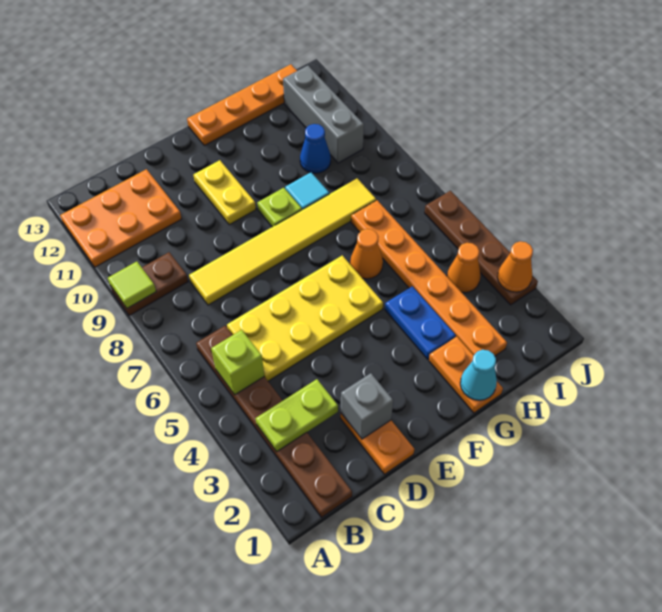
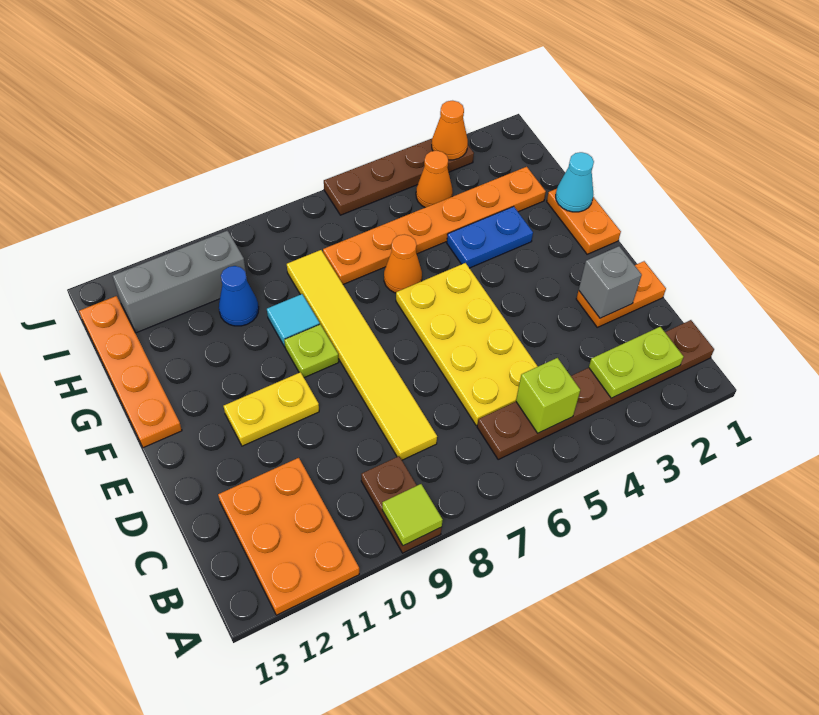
lime plate B3:C3 level 2 -> lime plate B2:B3 level 2
orange plate G1:G2 level 1 -> orange plate F1:G1 level 1

